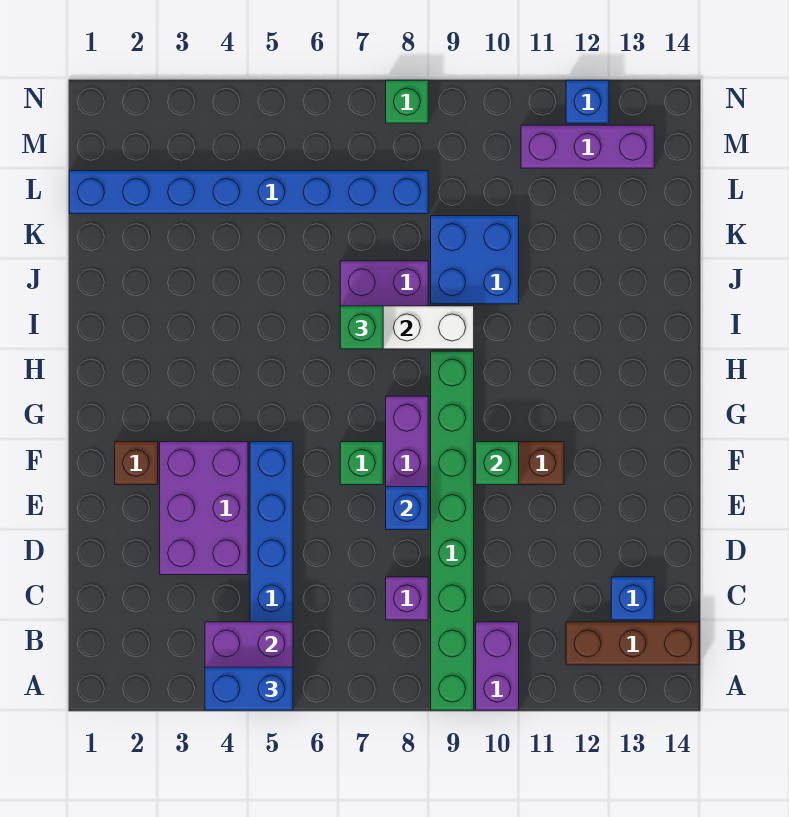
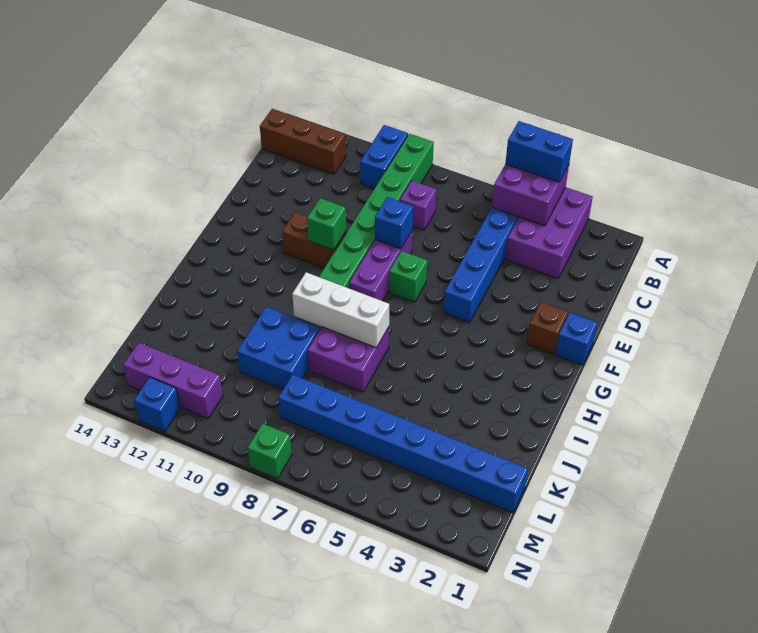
purple brick A10:B10 level 1 -> blue brick A10:B10 level 1
blue brick C13 level 1 -> blue brick F1 level 1
purple brick D3:F4 level 1 -> purple brick A3:C4 level 1
green brick I7 level 3 -> none

